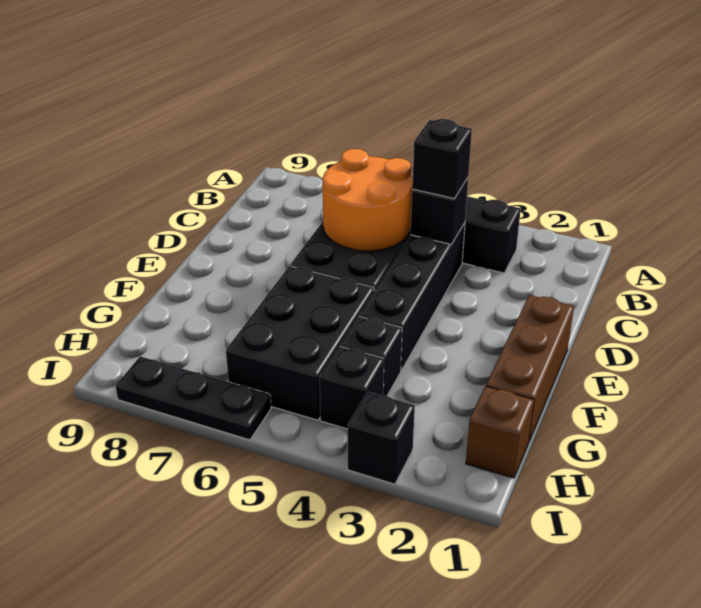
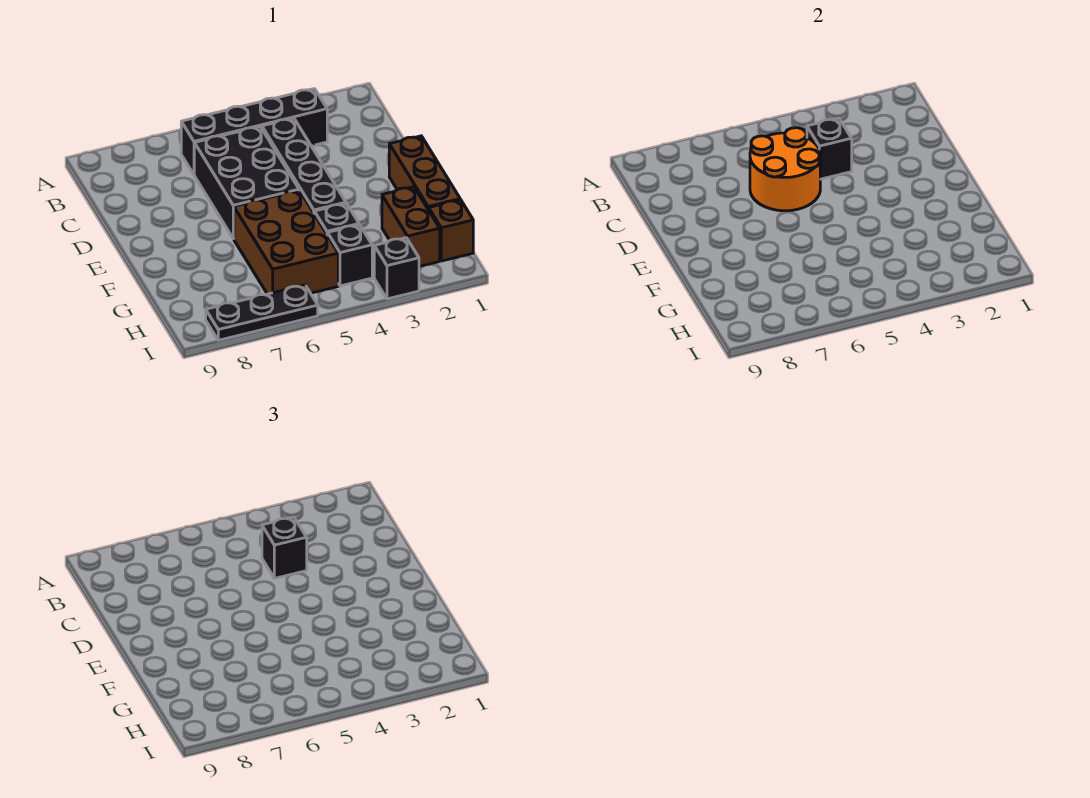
black brick F5:H6 level 1 -> brown brick F5:H6 level 1
none -> brown brick G2:H2 level 1

